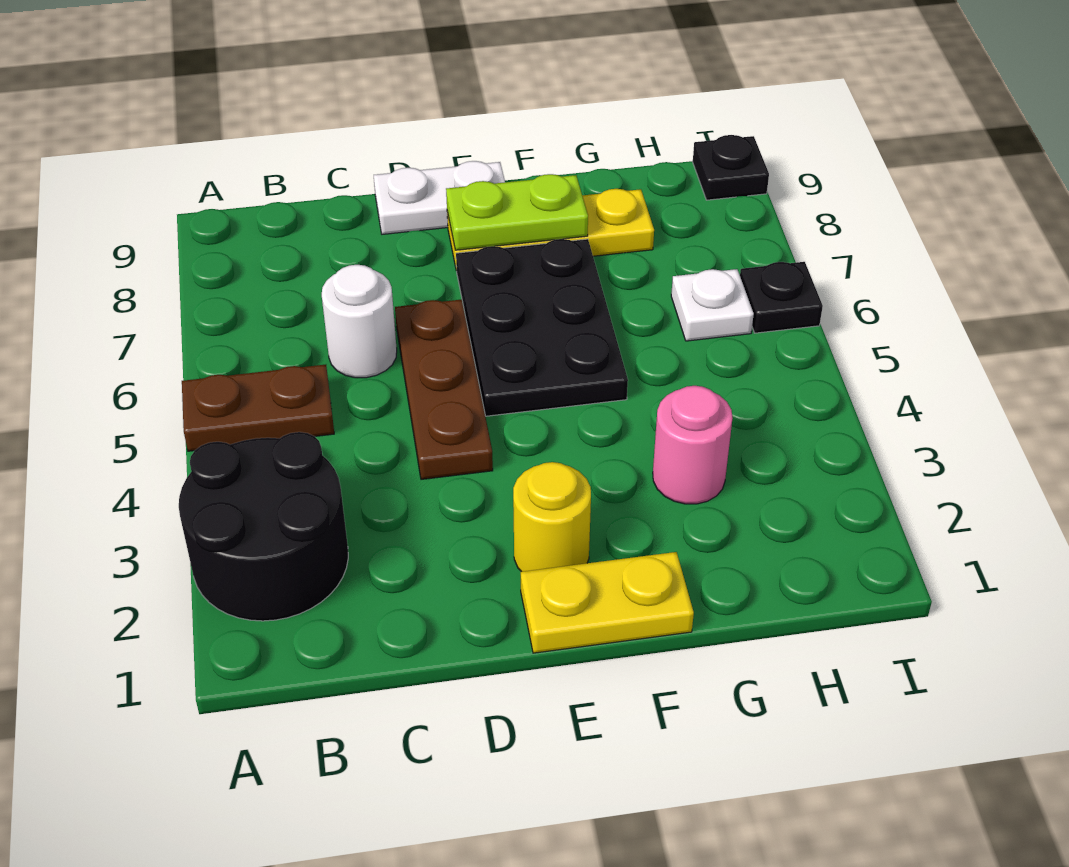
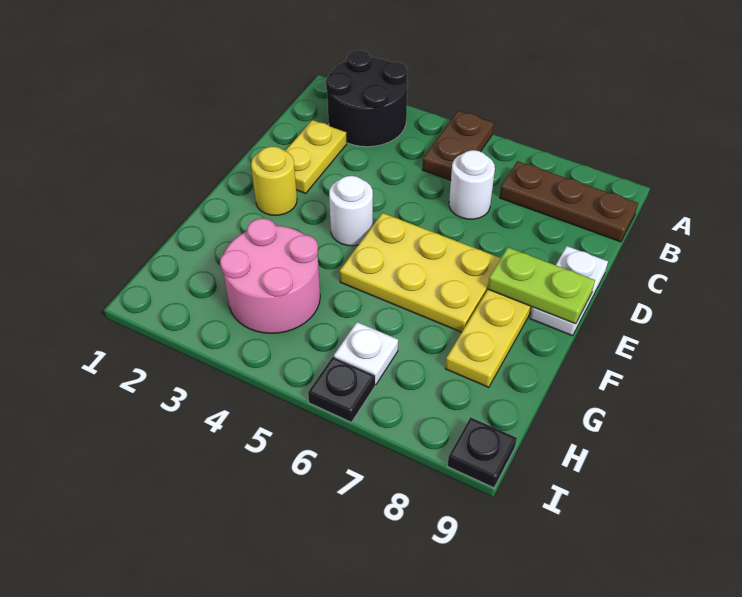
brown plate D4:D6 level 1 -> brown plate B7:B9 level 1
yellow plate E1:F1 level 1 -> yellow plate C2:D2 level 1
none -> white round brick E4 level 1
black plate E5:F7 level 1 -> yellow plate E5:F7 level 1
lime plate E8:F8 level 2 -> lime plate E8:E9 level 2
pink round brick G3 level 1 -> pink round brick G3:H4 level 1

